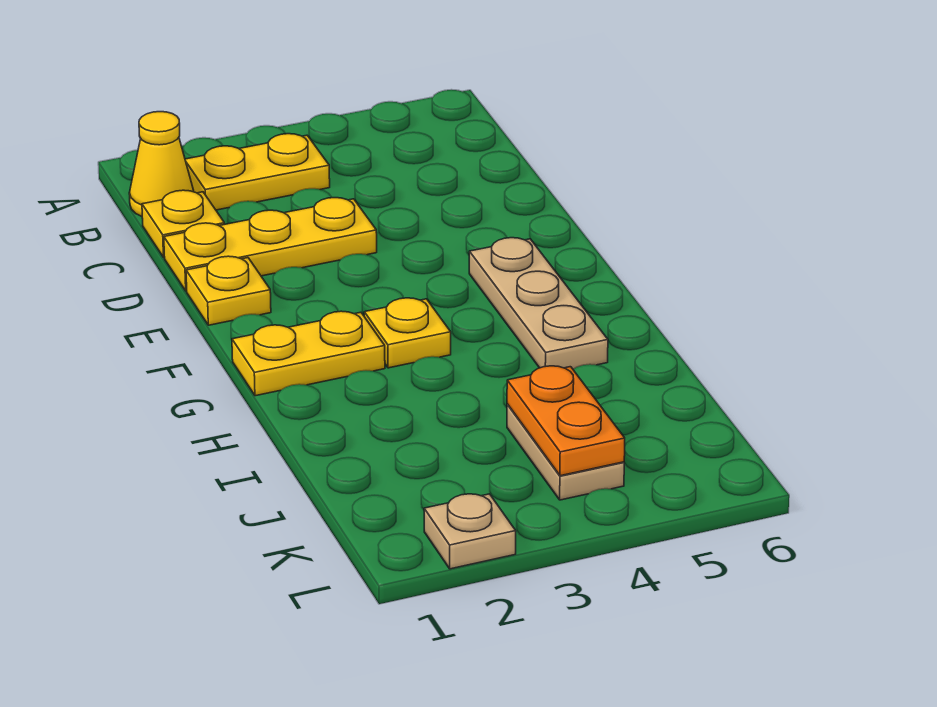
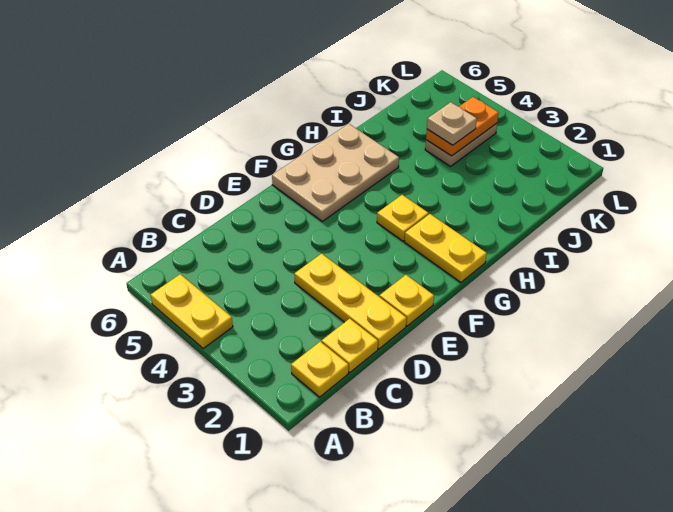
yellow cone B1 level 1 -> yellow plate B1 level 1
yellow plate B2:B3 level 1 -> yellow plate A4:A5 level 1
tan plate F5:H5 level 1 -> tan plate F5:H6 level 1
tan plate L2 level 1 -> tan plate J4 level 3

